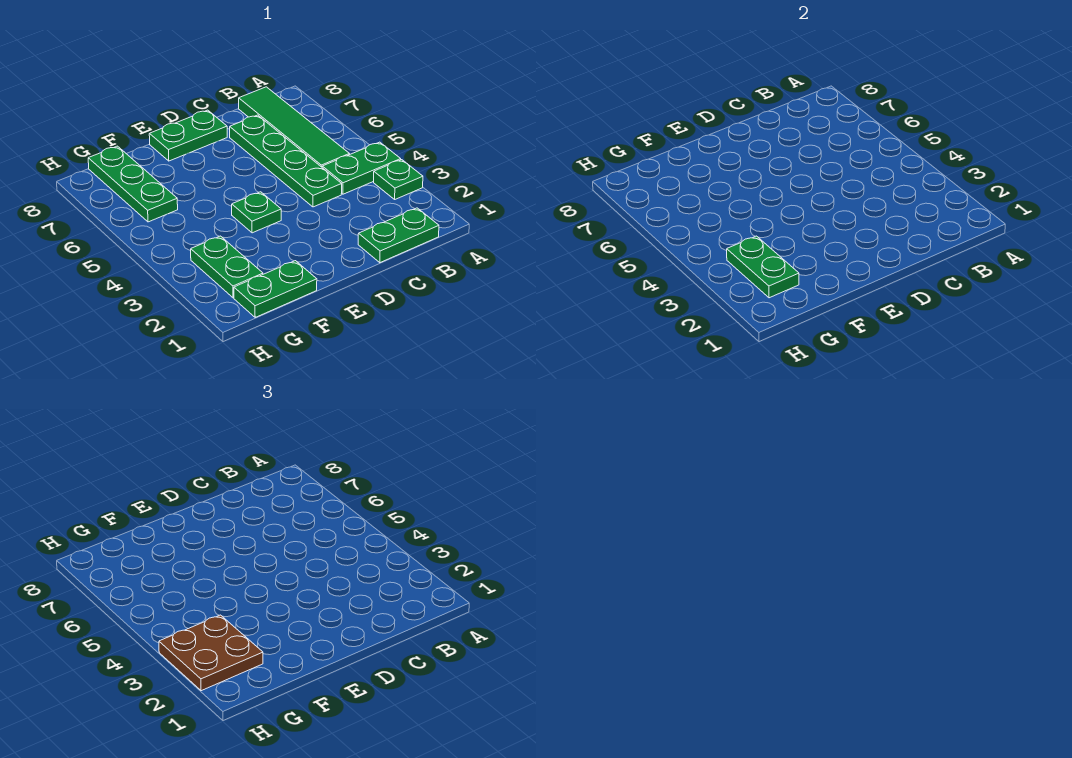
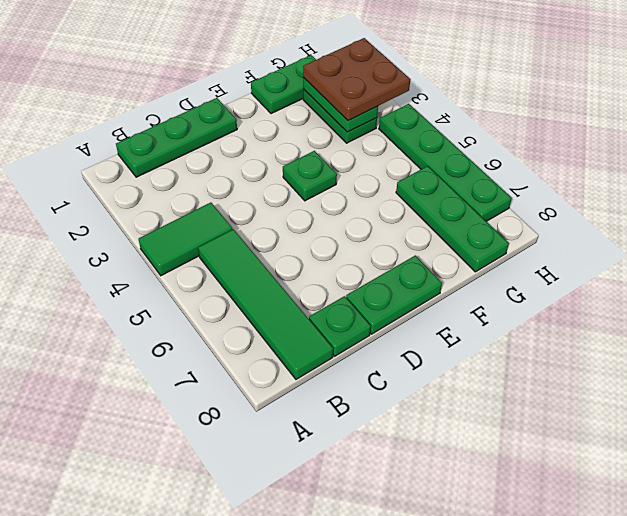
green plate A3 level 1 -> green plate C8 level 1
green plate A4:B4 level 1 -> green tile A4:B4 level 1
green plate B1:C1 level 1 -> green plate B1:D1 level 1
green plate C4:C7 level 1 -> green plate H4:H7 level 1

